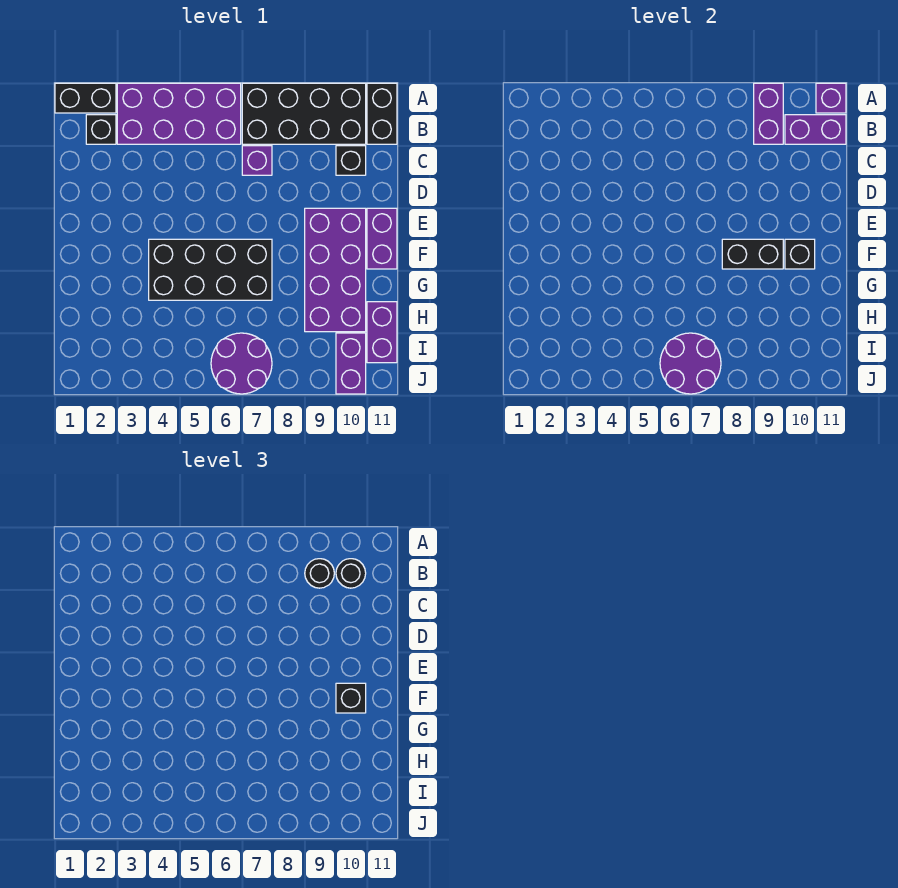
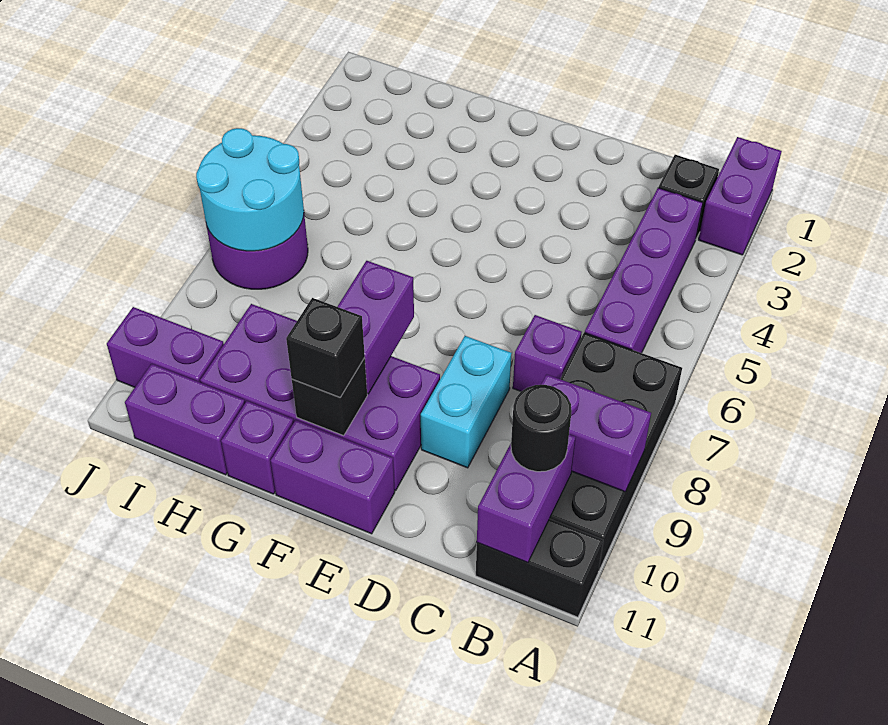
black brick A1:A2 level 1 -> purple brick A1:A2 level 1
purple brick A3:B6 level 1 -> purple brick B3:B6 level 1
purple brick A11 level 2 -> purple brick G11 level 1
black round brick B9 level 3 -> none
black brick C10 level 1 -> none
none -> cyan brick D8:D9 level 1
black brick F4:G7 level 1 -> none
black brick F8:F9 level 2 -> purple brick F8:F9 level 2
purple round brick I6:J7 level 2 -> cyan round brick I6:J7 level 2

